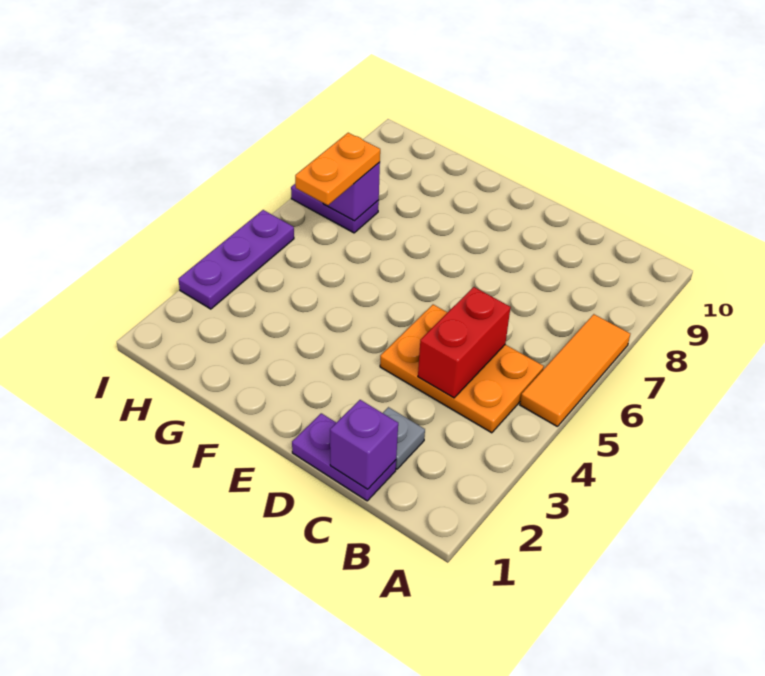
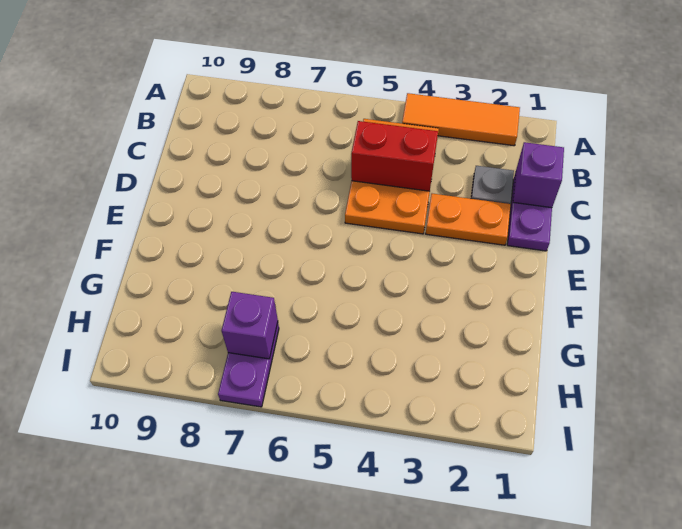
orange tile A5:A7 level 1 -> orange tile A2:A4 level 1
orange plate H6:H7 level 3 -> orange plate D2:D3 level 1
purple plate I3:I5 level 1 -> none

